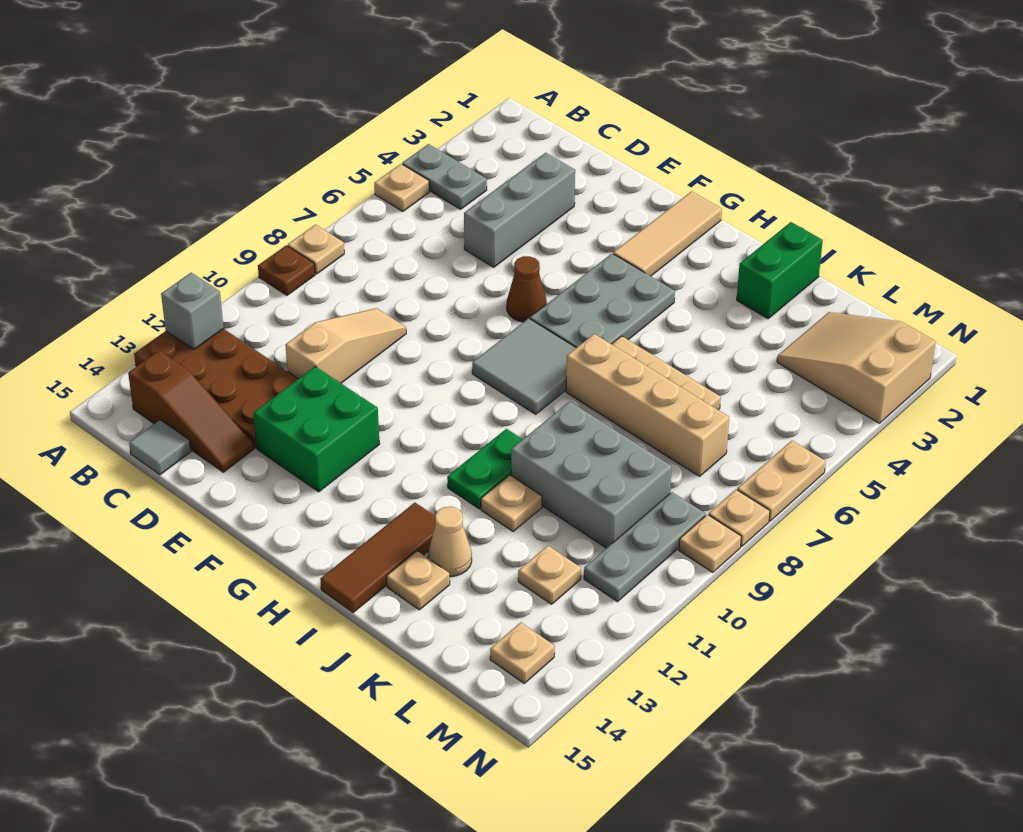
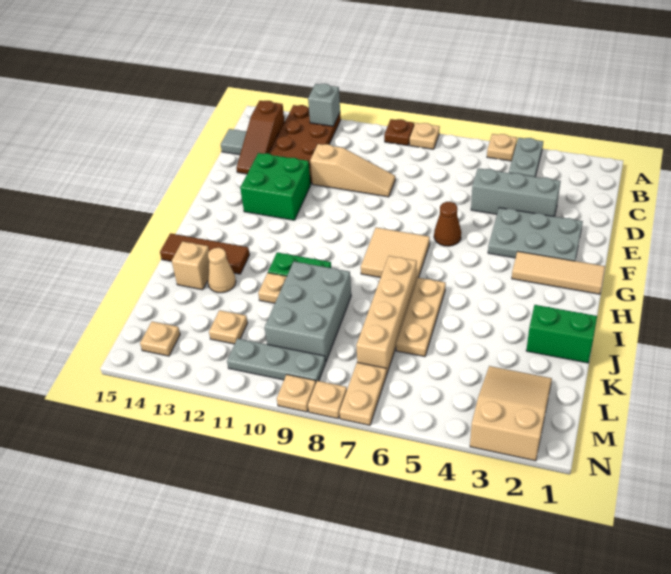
grey plate G4:H6 level 1 -> grey plate E2:F4 level 1
grey tile G7:H8 level 1 -> tan tile G7:H8 level 1
tan plate J14 level 1 -> tan brick J14 level 1
tan plate N6:N7 level 1 -> tan plate M7:N7 level 1

